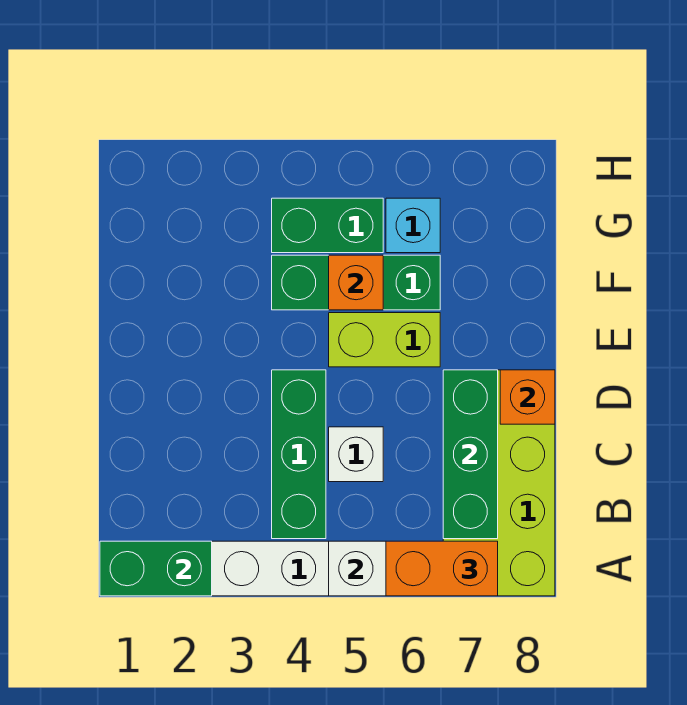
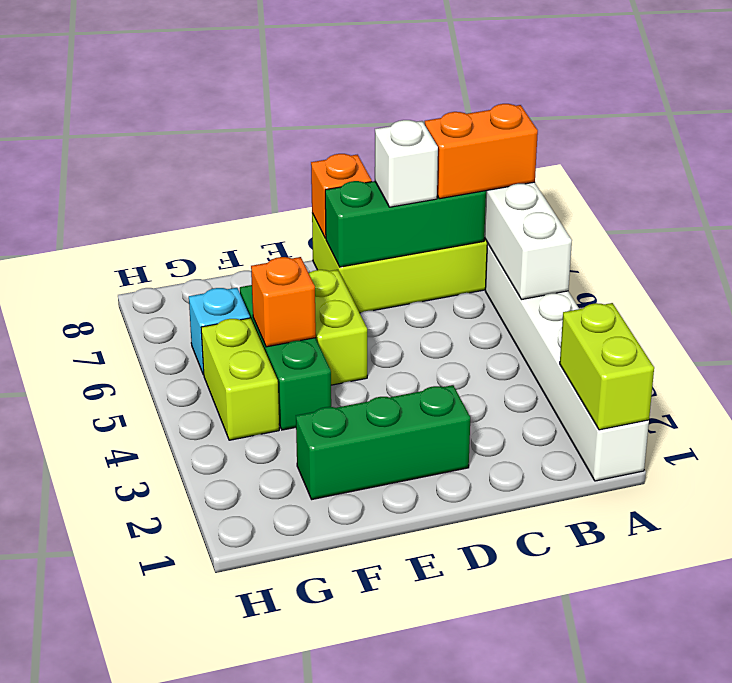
green brick A1:A2 level 2 -> lime brick A1:A2 level 2
orange brick A6:A7 level 3 -> orange brick A7:B7 level 3
green brick B4:D4 level 1 -> green brick D2:F2 level 1
white brick C5 level 1 -> white brick C7 level 3
green brick G4:G5 level 1 -> lime brick G4:G5 level 1

